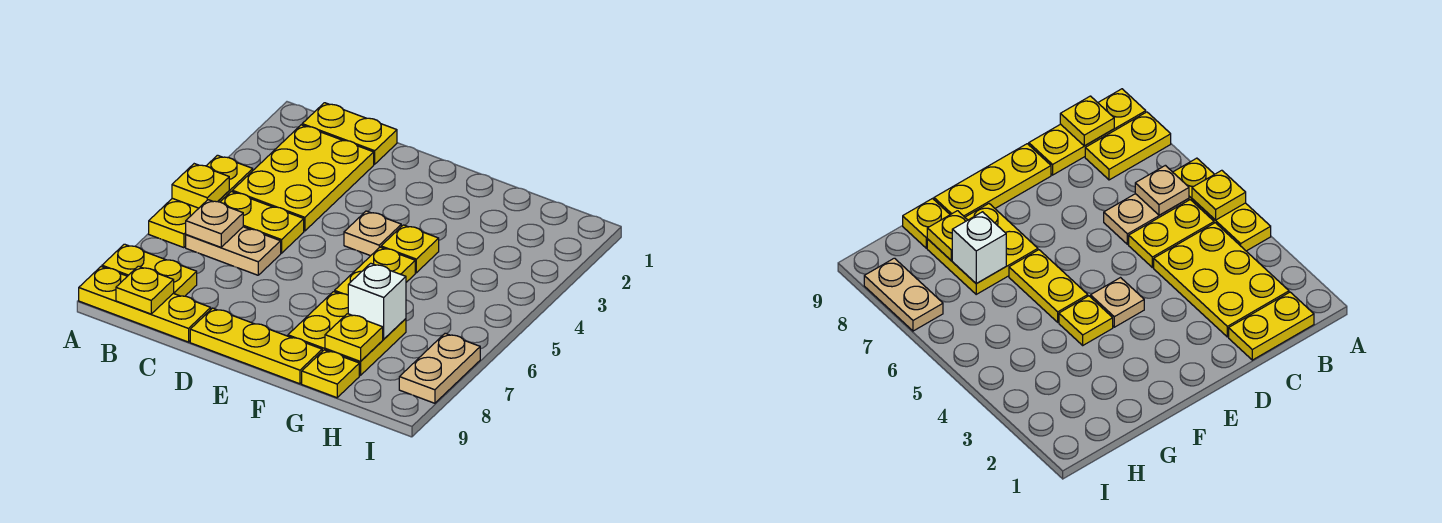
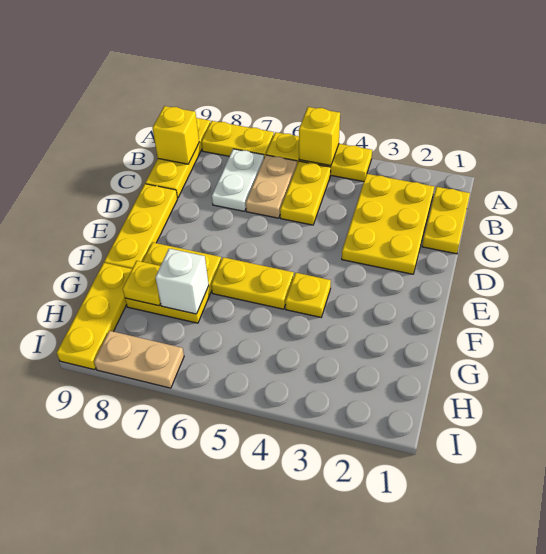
yellow plate A5 level 2 -> yellow brick A5 level 2
yellow plate A8:B8 level 1 -> yellow plate A7:A8 level 1
yellow plate B2:C4 level 1 -> yellow plate B2:D3 level 1
tan plate B6 level 2 -> none
none -> white plate B7:C7 level 1
yellow plate B9 level 2 -> yellow brick B9 level 2
tan plate E4 level 1 -> none
yellow plate G9 level 1 -> yellow plate G9:I9 level 1

